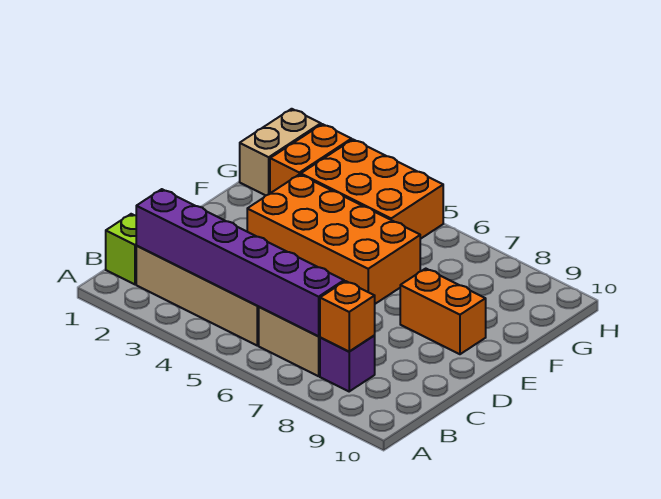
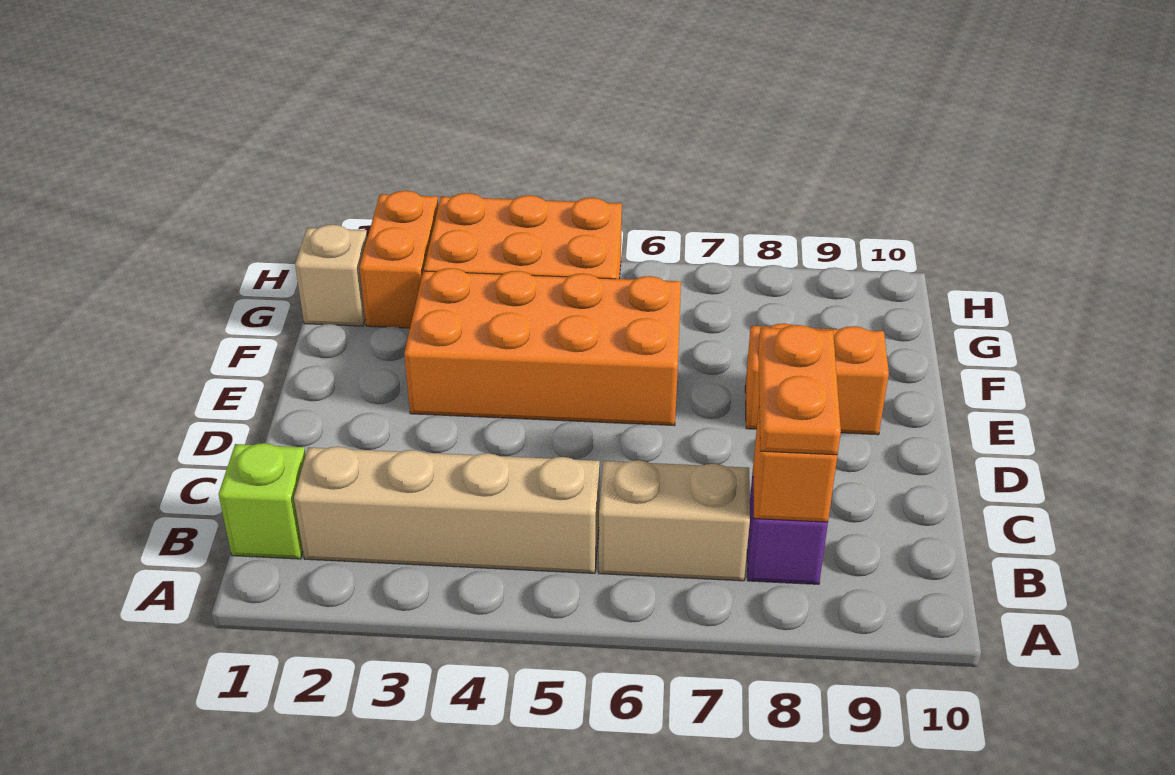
purple brick B2:B7 level 2 -> none
none -> orange plate B8:C8 level 3
tan brick G1:H1 level 1 -> tan brick G1 level 1

